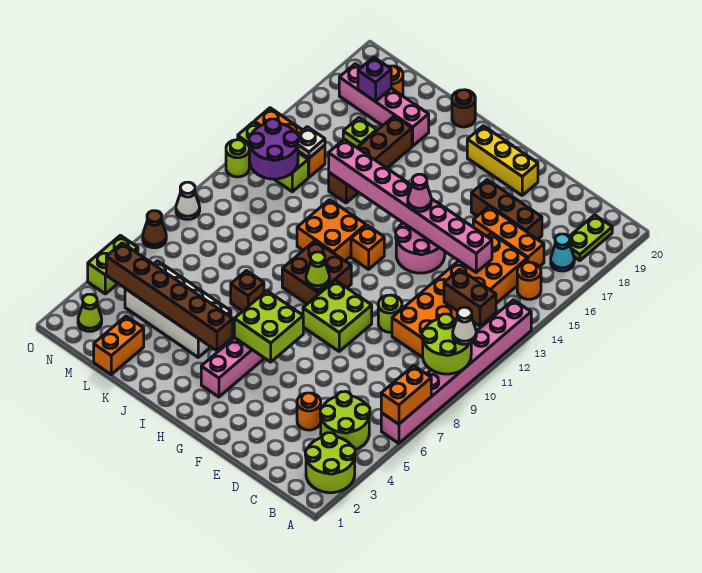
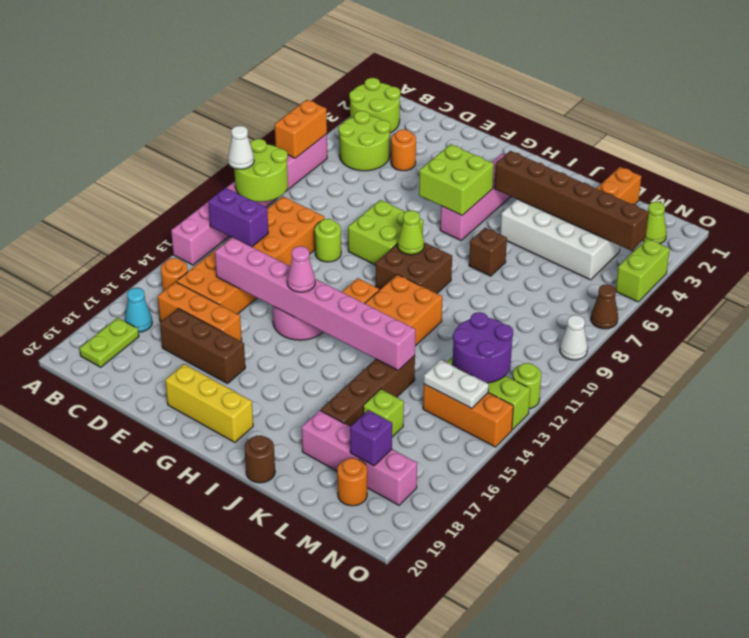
brown brick B12:C12 level 2 -> purple brick B12:C12 level 2
white plate M14 level 2 -> white plate M14:N14 level 2

